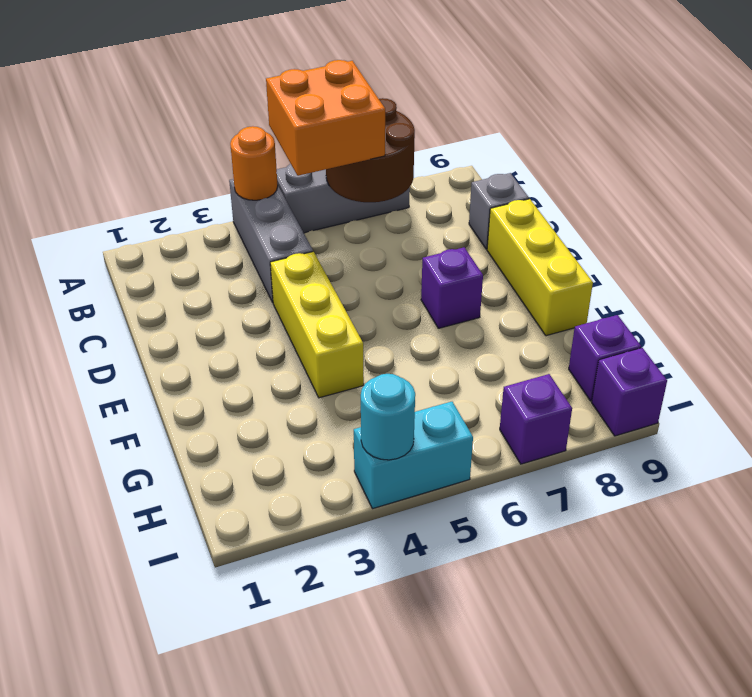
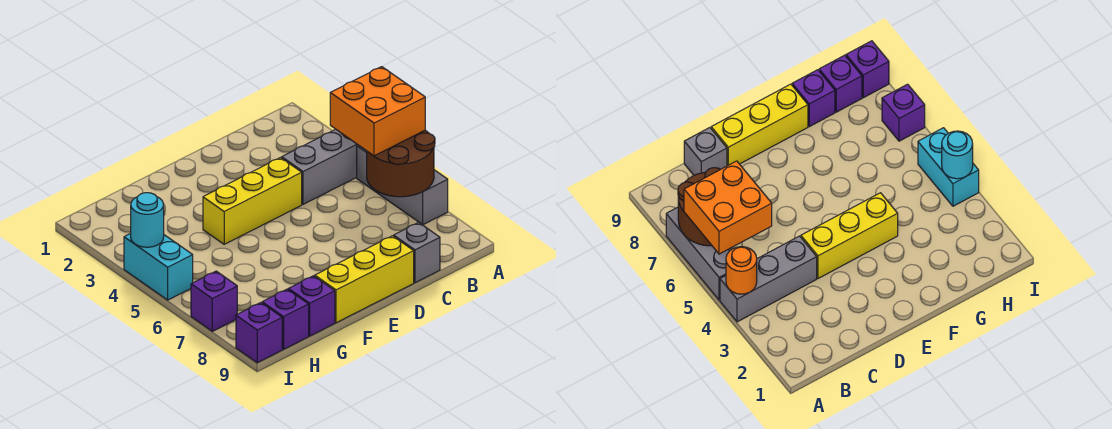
purple brick E7 level 1 -> purple brick G9 level 1

